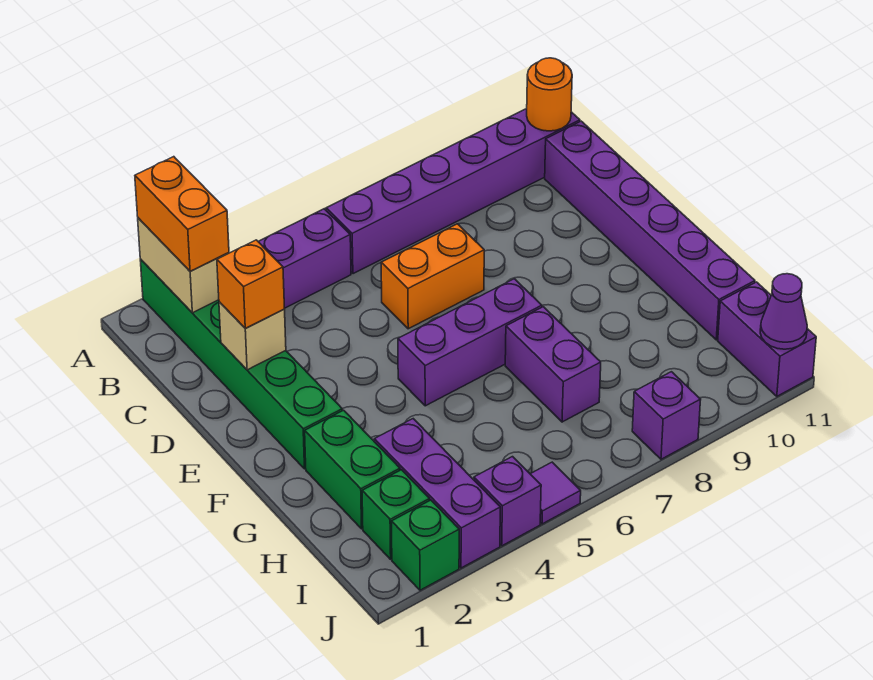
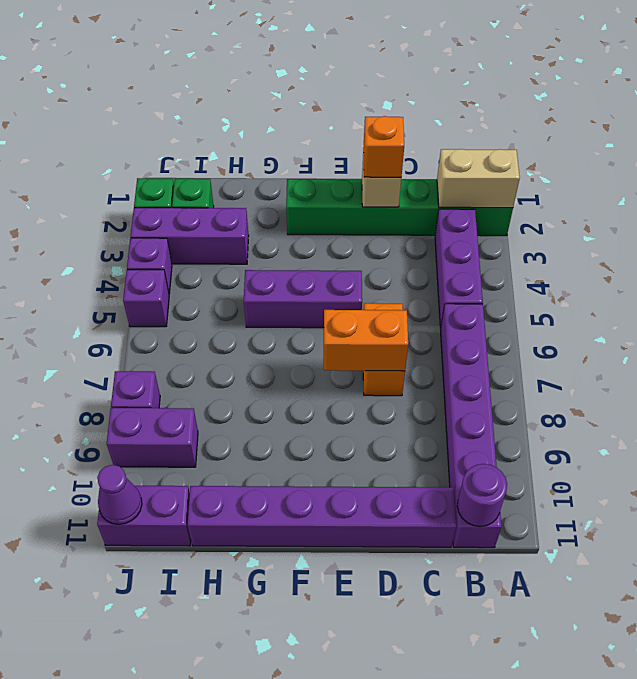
orange brick A2:B2 level 3 -> orange brick D7:E7 level 2
orange round brick B11 level 2 -> purple round brick B11 level 2
purple brick F5:F7 level 1 -> purple brick E5:G5 level 1
green brick G2:H2 level 1 -> none
purple brick G7:H7 level 1 -> purple brick I9:J9 level 1
purple tile J5 level 1 -> purple brick J5 level 1

